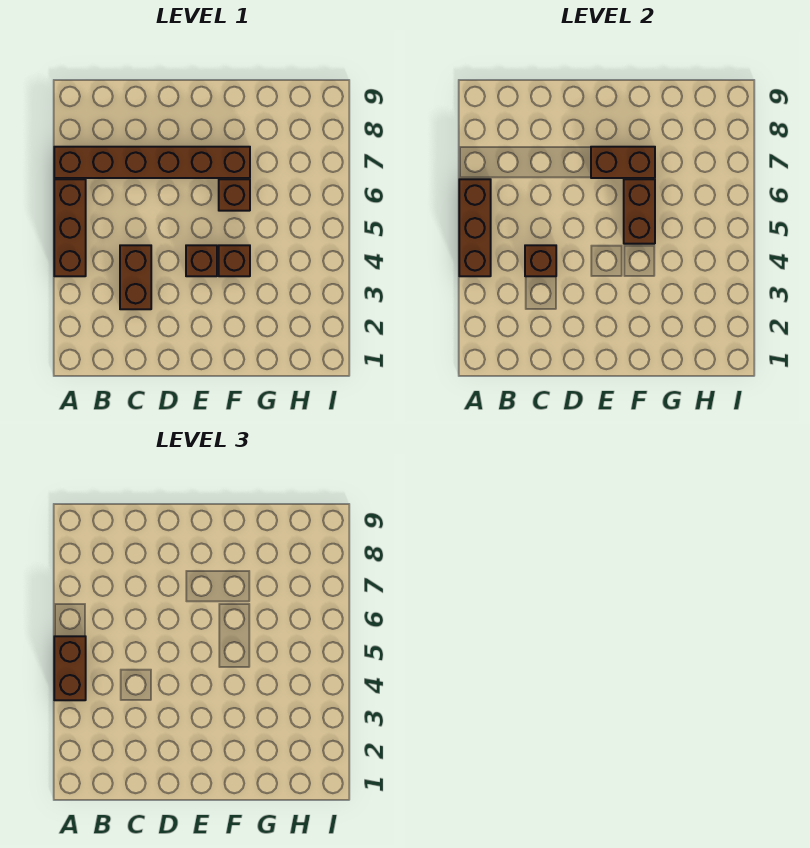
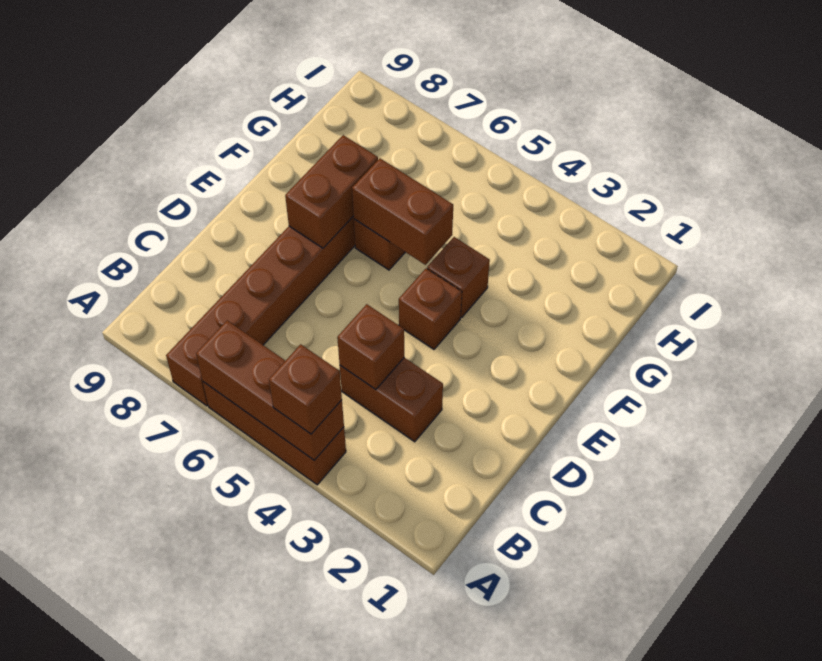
brown brick A4:A5 level 3 -> brown brick A4 level 3

